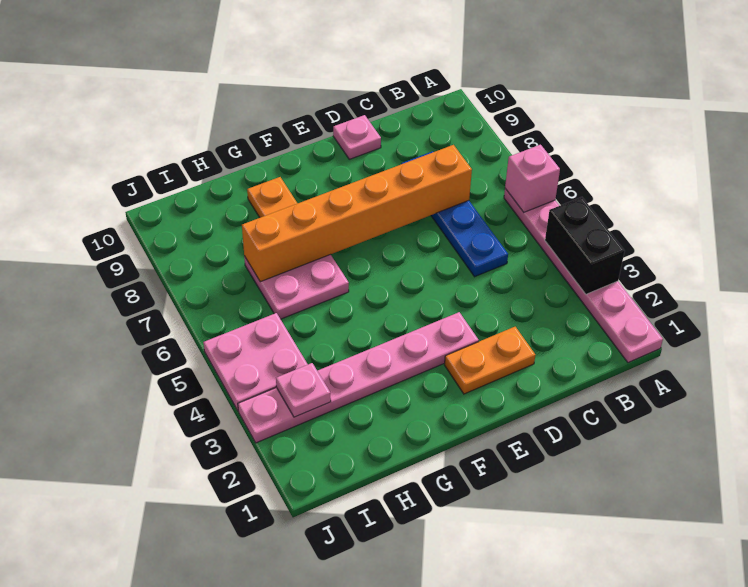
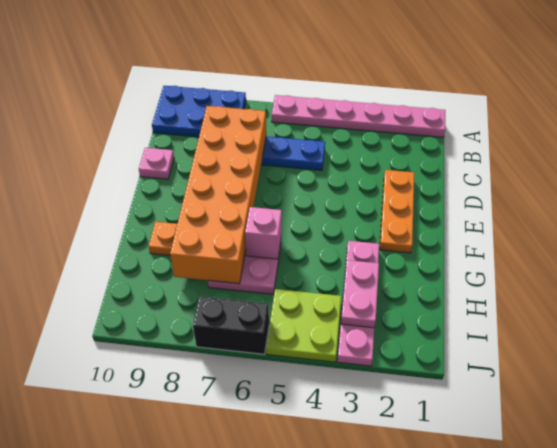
black brick A3:A4 level 2 -> black brick J6:J7 level 1
pink brick A6 level 2 -> pink brick G6 level 2
none -> blue plate A8:B10 level 1
orange brick C7:H7 level 2 -> orange brick C7:H8 level 2
orange plate D2:E2 level 1 -> orange plate D2:F2 level 1
pink plate E3:J3 level 1 -> pink plate G3:J3 level 1
pink plate I3 level 2 -> pink plate H3:I3 level 2
pink plate I4:J5 level 1 -> lime plate I4:J5 level 1

